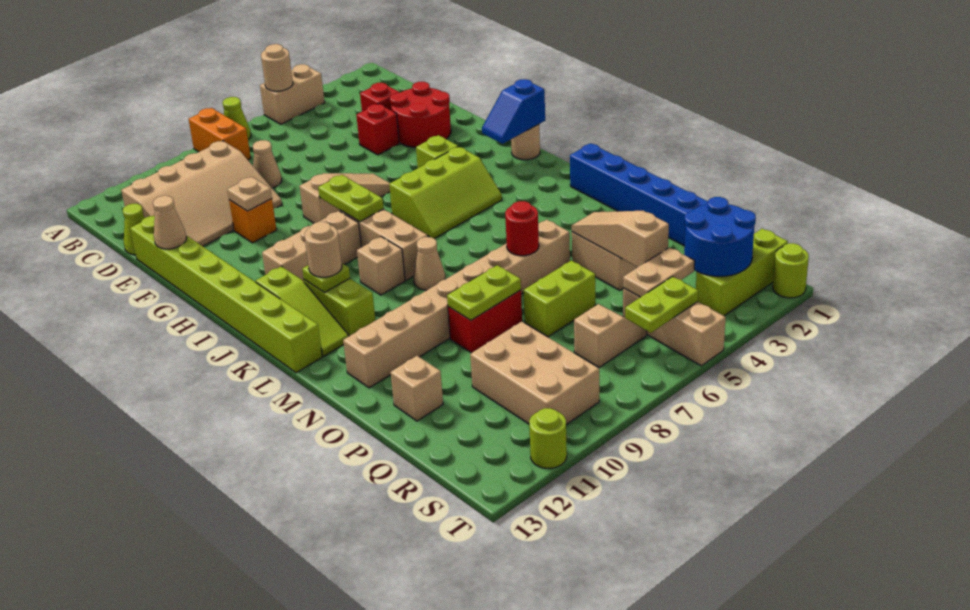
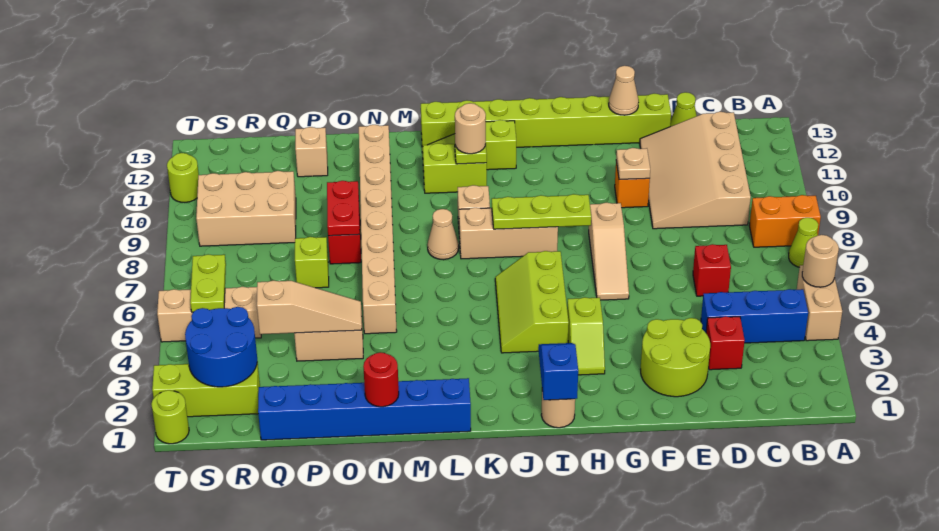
none -> blue brick B4:D4 level 1
tan cone D8 level 1 -> none
red round brick E2:F3 level 1 -> lime round brick E2:F3 level 1
red brick E4 level 1 -> red brick D6 level 1
lime plate H8:I8 level 2 -> lime plate H8:J8 level 2
tan brick I9:I11 level 1 -> none
red round brick N6 level 2 -> red round brick N1 level 2
lime plate O8:O9 level 2 -> red plate O8:O9 level 2
lime brick P6:P7 level 1 -> lime brick P7 level 1
tan plate R4:R5 level 2 -> none
tan slope R6:R7 level 1 top 7 -> none
lime brick S1:S3 level 1 -> lime brick R2:T2 level 1

